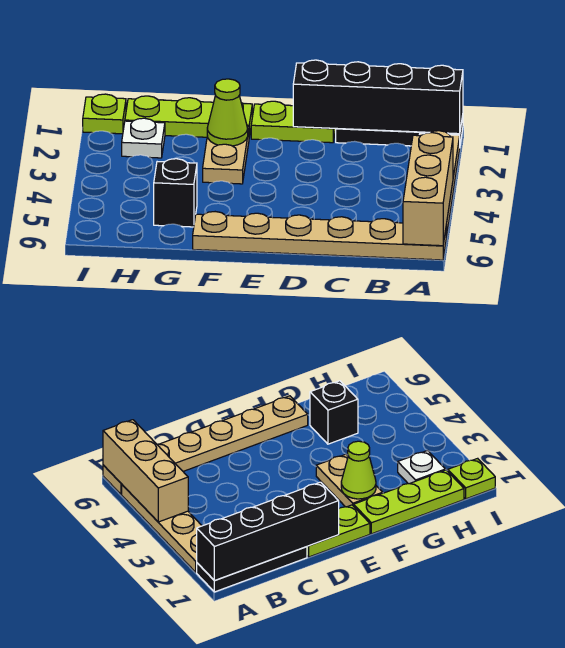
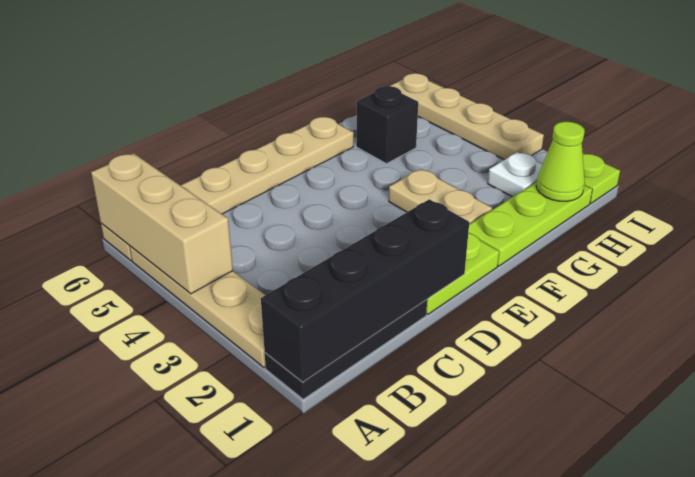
lime cone F2 level 2 -> lime cone H1 level 2
none -> tan plate I3:I6 level 1

